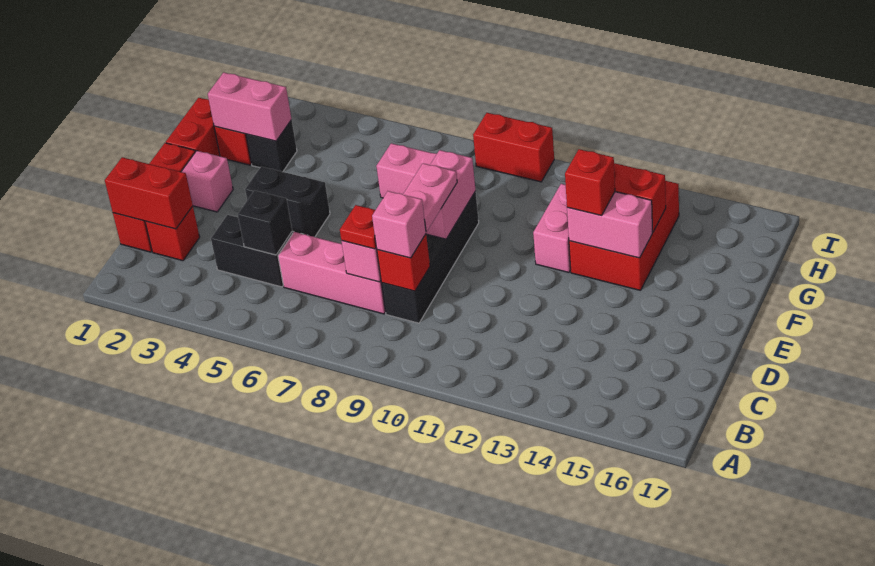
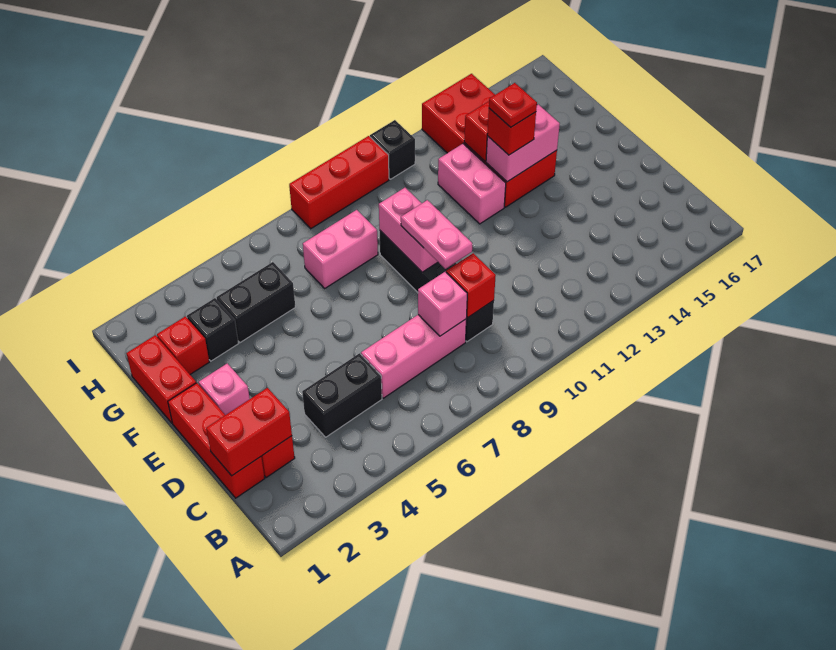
black brick C5 level 2 -> black brick I11 level 1
red plate C8 level 3 -> red plate F13 level 4
pink brick C9 level 3 -> none
black brick E4:E5 level 1 -> black brick G4:G5 level 1
red brick F13:H14 level 1 -> red brick F13:I14 level 1
pink brick G2:G3 level 2 -> none
red brick I9:I10 level 1 -> red brick I8:I10 level 1

